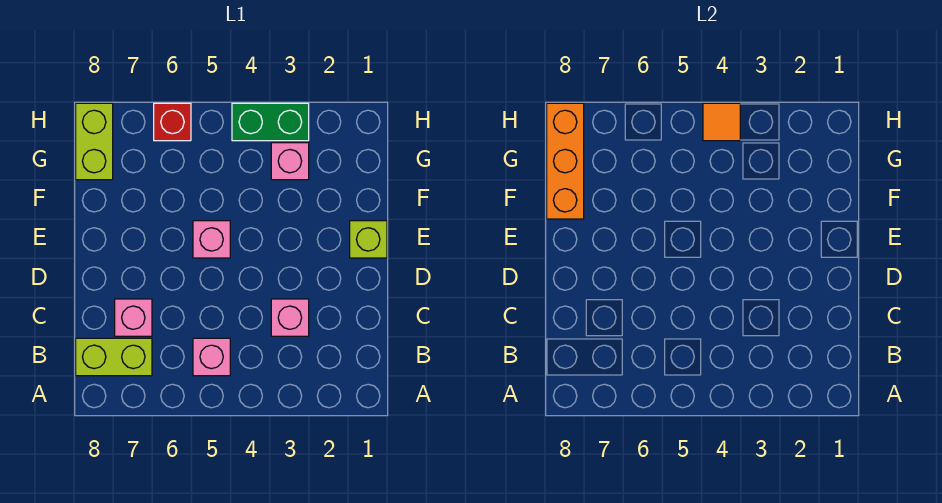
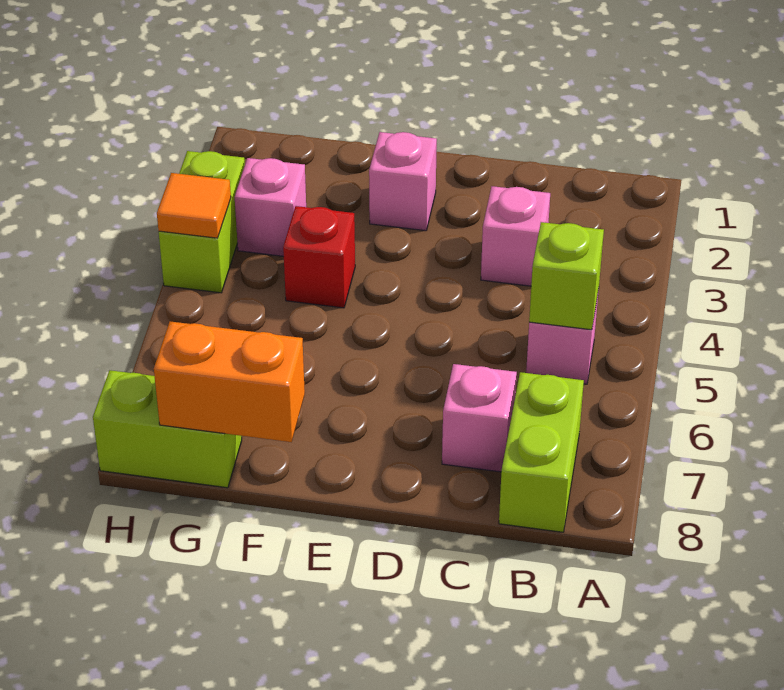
lime brick E1 level 1 -> lime brick B5 level 2
pink brick E5 level 1 -> pink brick E2 level 1
orange brick F8:H8 level 2 -> orange brick F8:G8 level 2
green brick H3:H4 level 1 -> lime brick H3:H4 level 1
red brick H6 level 1 -> red brick F4 level 1

